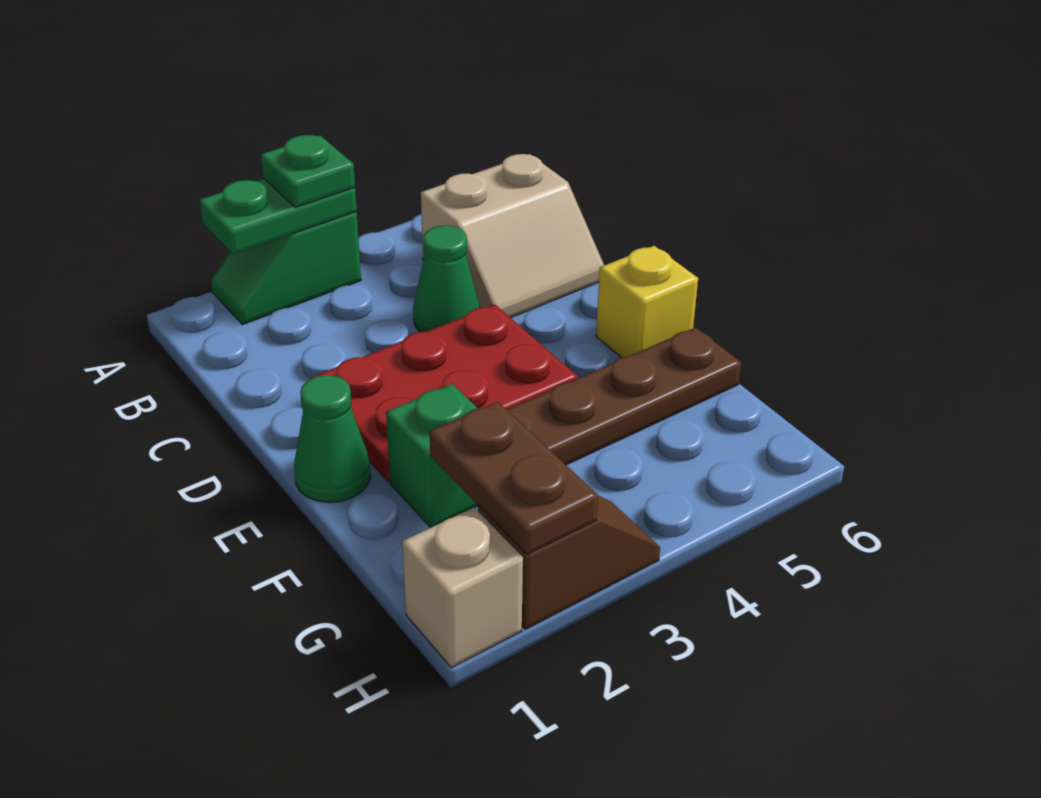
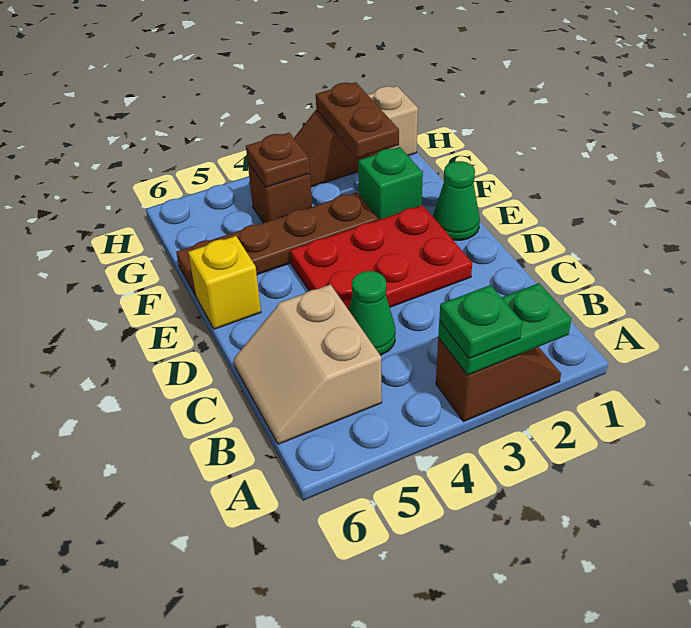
green slope A2:A3 level 1 top 3 -> brown slope A2:A3 level 1 top 3
tan slope B5:C6 level 1 top B -> tan slope B5:C6 level 1 top 5
none -> brown brick G4 level 1
none -> brown plate G4 level 2

